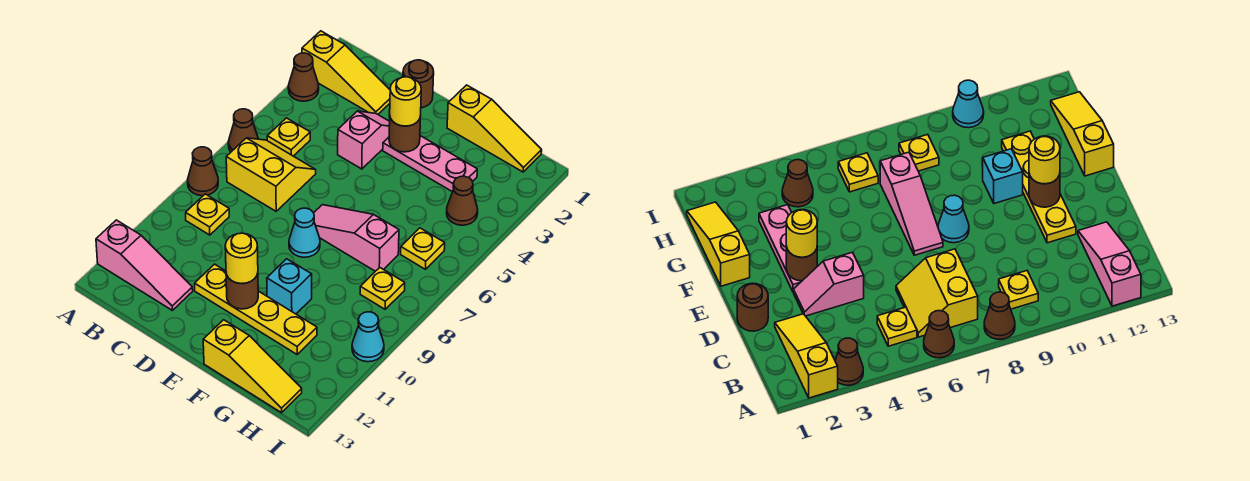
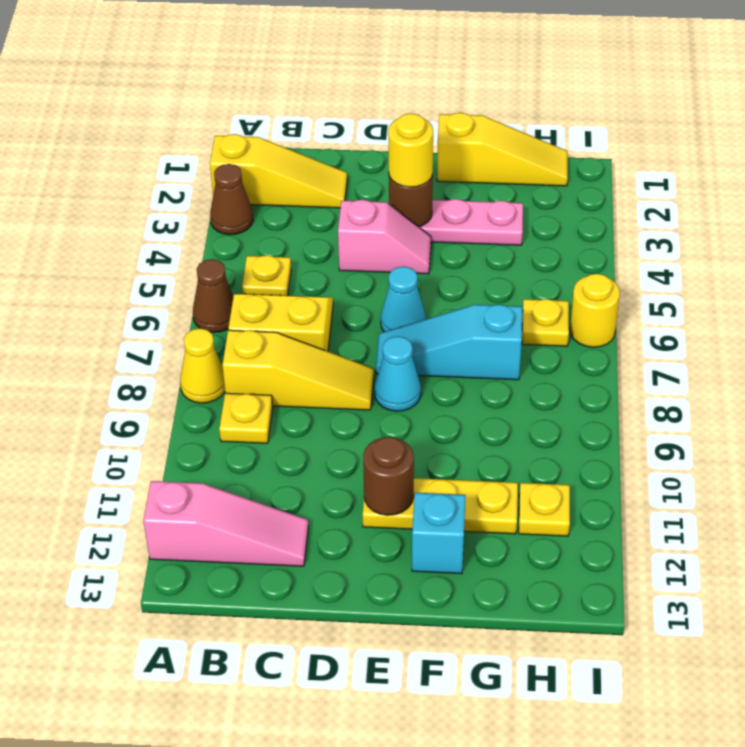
brown cone A8 level 1 -> yellow cone A8 level 1
brown round brick D1 level 1 -> none
pink slope D3:D4 level 1 top 4 -> pink slope D4:E4 level 1 top D
yellow plate D11:G11 level 1 -> yellow plate E11:G11 level 1
pink slope E7:G7 level 1 top G -> cyan slope E7:G7 level 1 top G
yellow round brick E11 level 3 -> yellow round brick I6 level 1
cyan brick F10 level 1 -> cyan brick F12 level 1
yellow slope F13:H13 level 1 top F -> yellow slope B8:D8 level 1 top B
brown cone H4 level 1 -> none
yellow plate H8 level 1 -> yellow plate H11 level 1
cyan cone I10 level 1 -> cyan cone E6 level 1

